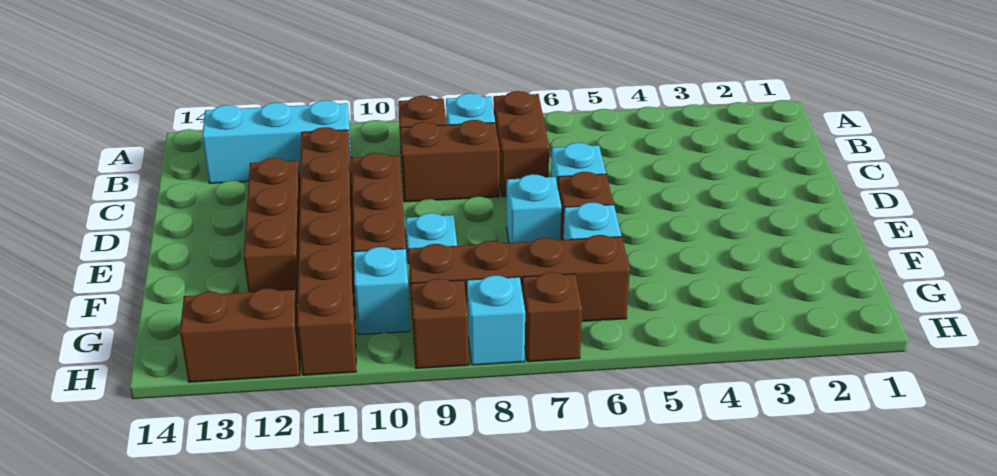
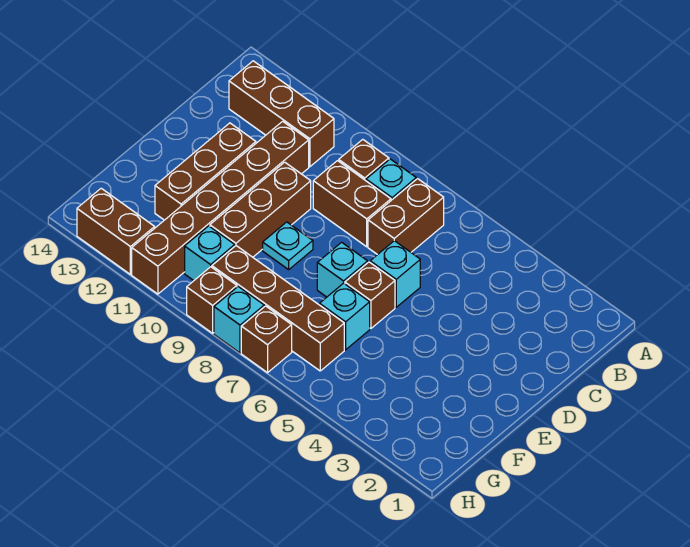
cyan brick B11:B13 level 1 -> brown brick B11:B13 level 1

